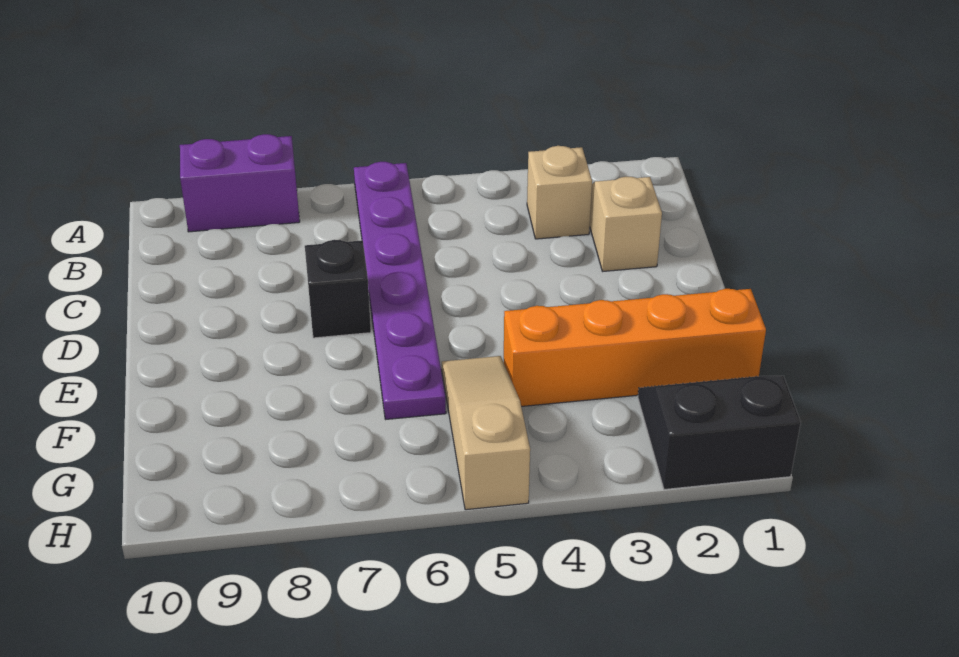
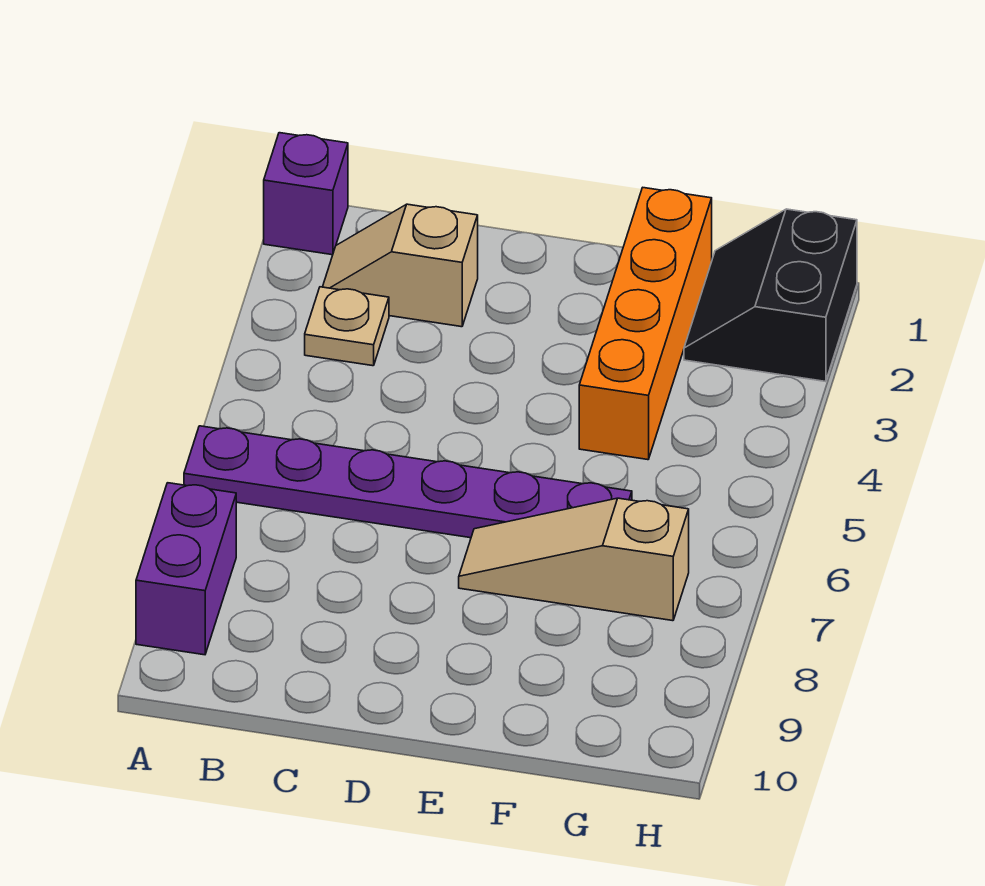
none -> purple brick A1 level 1
tan brick B3 level 1 -> tan plate B3 level 1
black brick D7 level 1 -> none
tan slope F5:H5 level 1 top H -> tan slope E7:G7 level 1 top G

